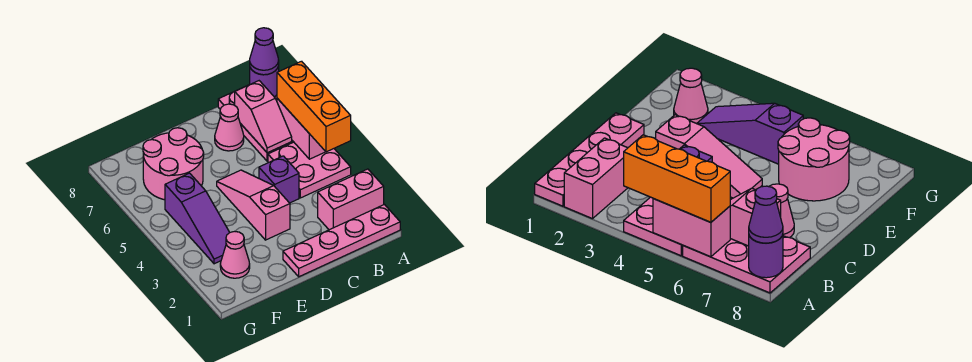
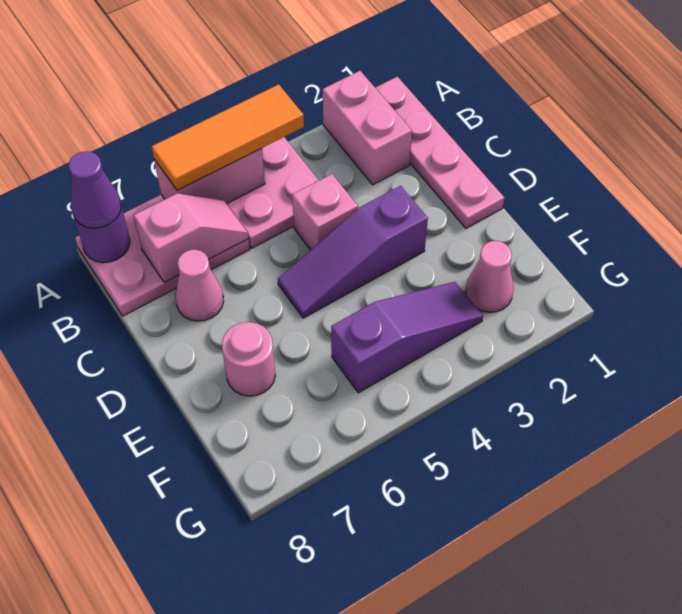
orange brick A4:A6 level 3 -> orange tile A4:A6 level 3
purple brick C4 level 1 -> pink brick C4 level 1
pink slope D3:D5 level 1 top 3 -> purple slope D3:D5 level 1 top 3
pink round brick E6:F7 level 1 -> pink round brick E7 level 1

